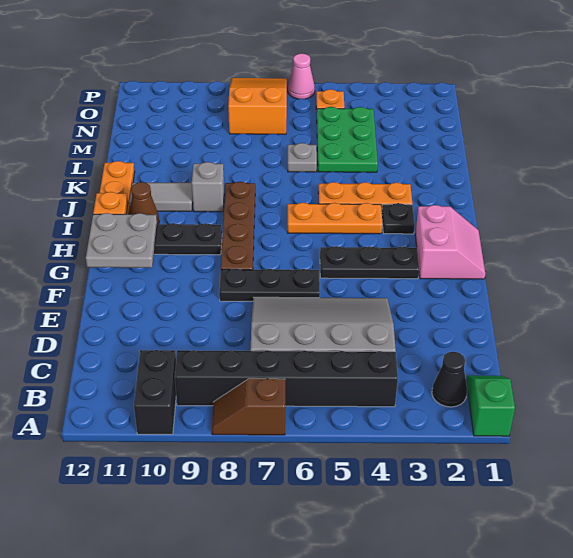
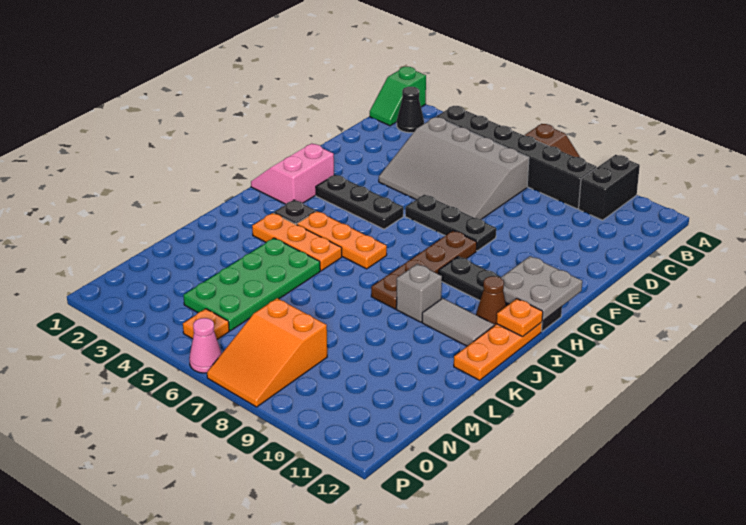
green plate L4:N5 level 1 -> green plate K4:N5 level 1
grey plate L6 level 1 -> none

